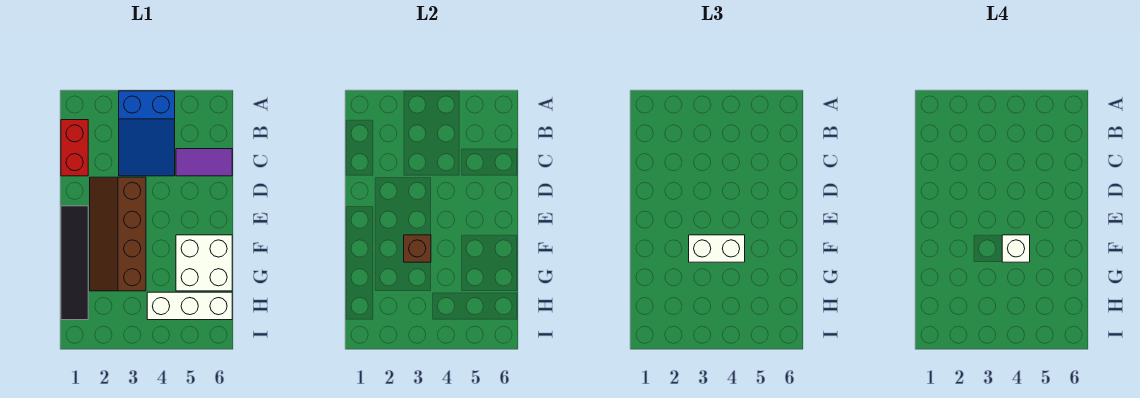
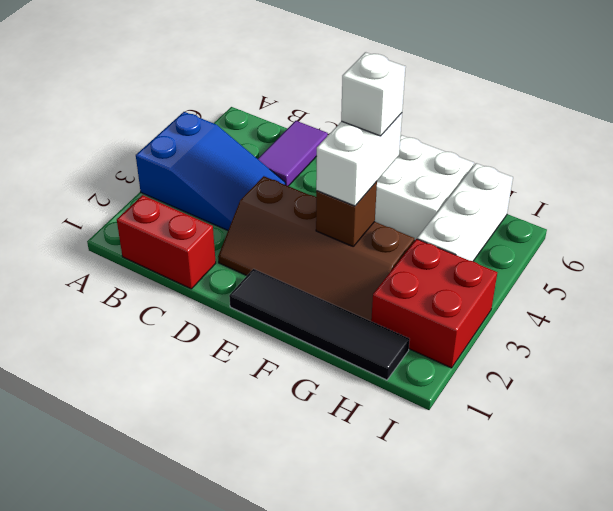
none -> red brick H2:I3 level 1

